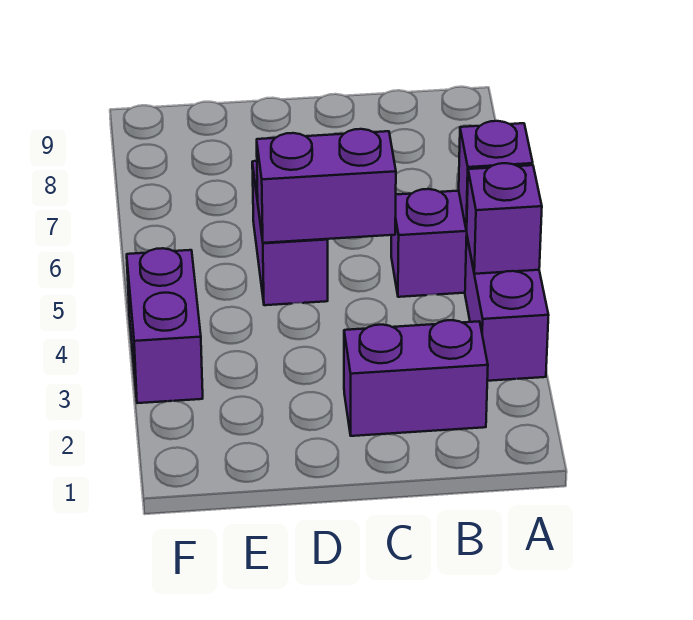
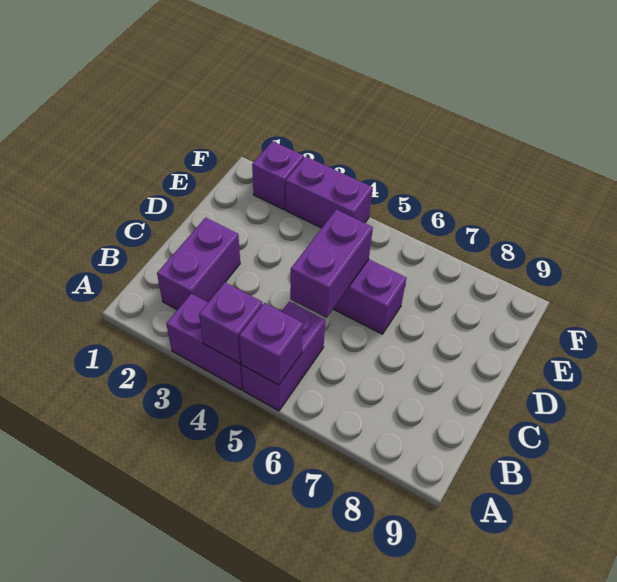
none -> purple brick F2 level 1

